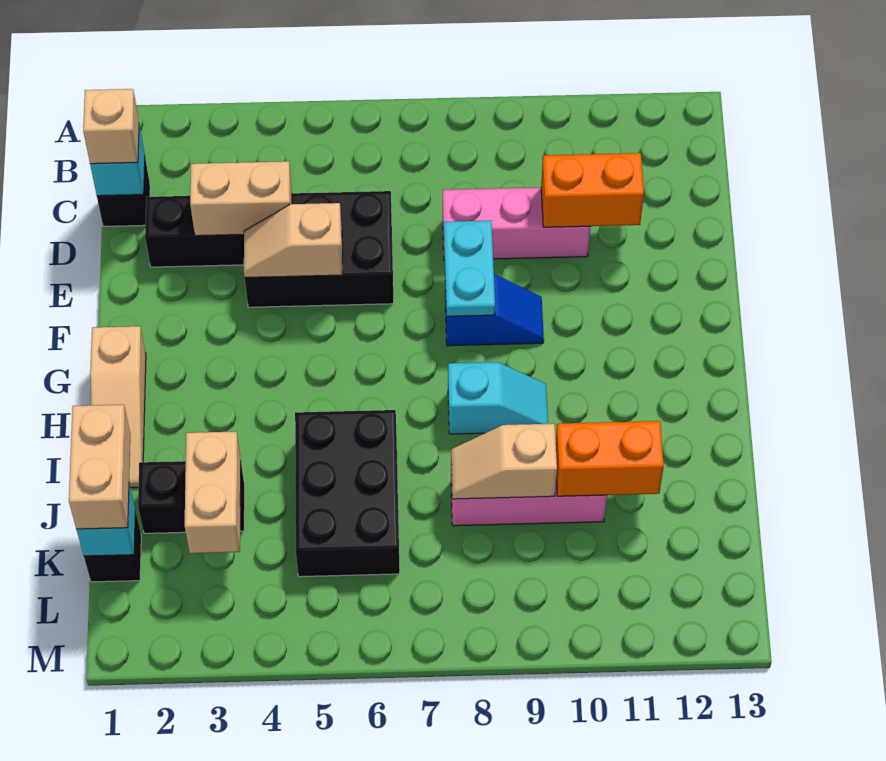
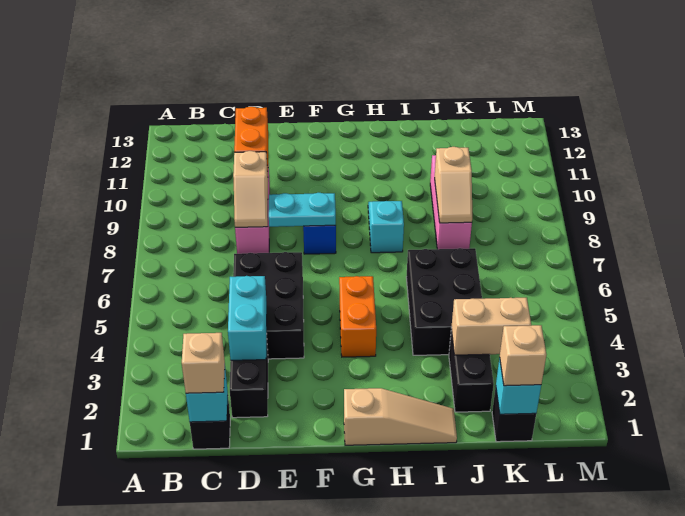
tan brick D3:D4 level 2 -> cyan brick D3:D4 level 2
tan slope E4:E5 level 2 top 5 -> tan slope D8:D9 level 2 top 9
black brick I5:K6 level 1 -> black brick I4:J6 level 1
tan brick J1:K1 level 3 -> tan brick K1 level 3
orange brick J10:J11 level 2 -> orange brick G4:G5 level 1

